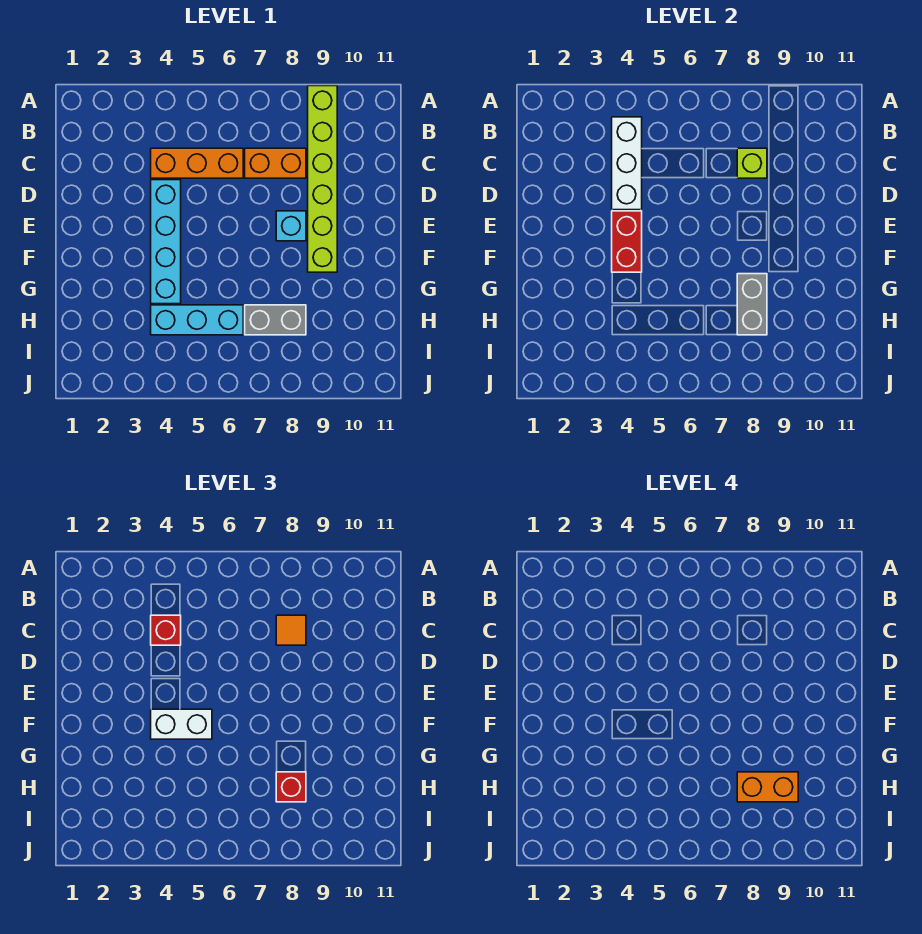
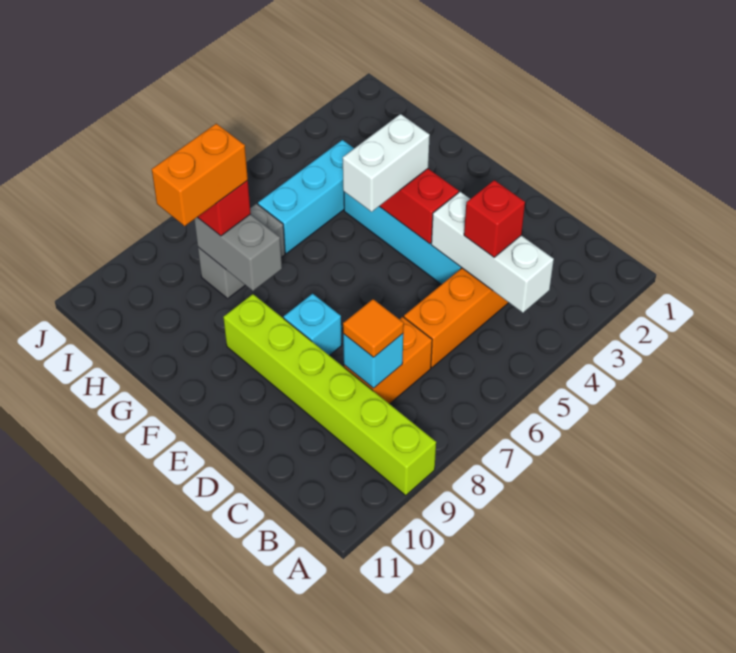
lime brick C8 level 2 -> cyan brick C8 level 2

